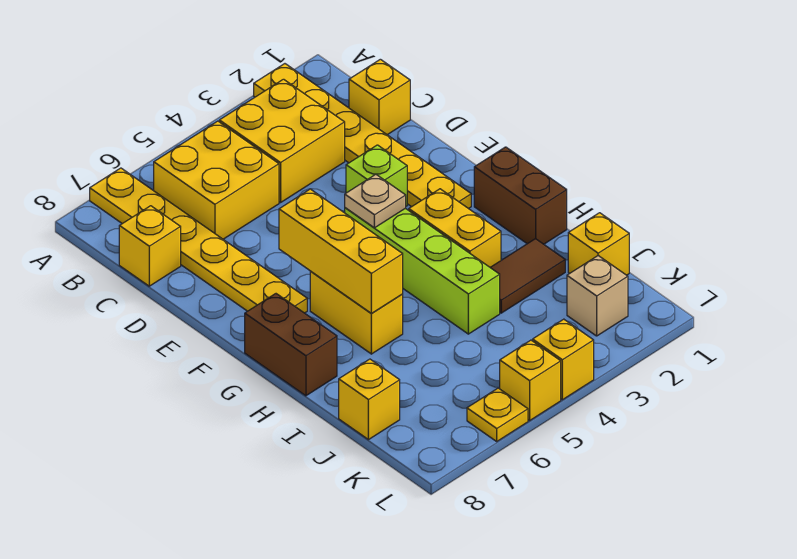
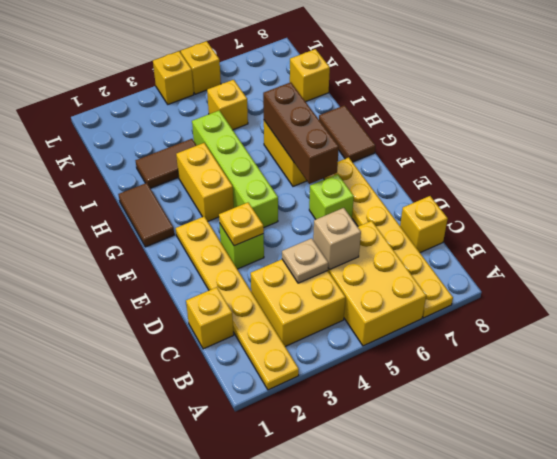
yellow brick B5:C6 level 1 -> yellow brick A5:C6 level 1
none -> lime brick E6 level 1
tan plate F4 level 2 -> tan plate C4 level 2
yellow brick F6:H6 level 2 -> brown brick F6:H6 level 2
brown brick G1:H1 level 1 -> brown tile G1:H1 level 1
brown brick G8:H8 level 1 -> brown tile G8:H8 level 1
yellow brick J1 level 1 -> yellow brick J5 level 1
tan brick K2 level 1 -> tan brick C5 level 2
yellow plate L6 level 1 -> yellow plate E3 level 2

